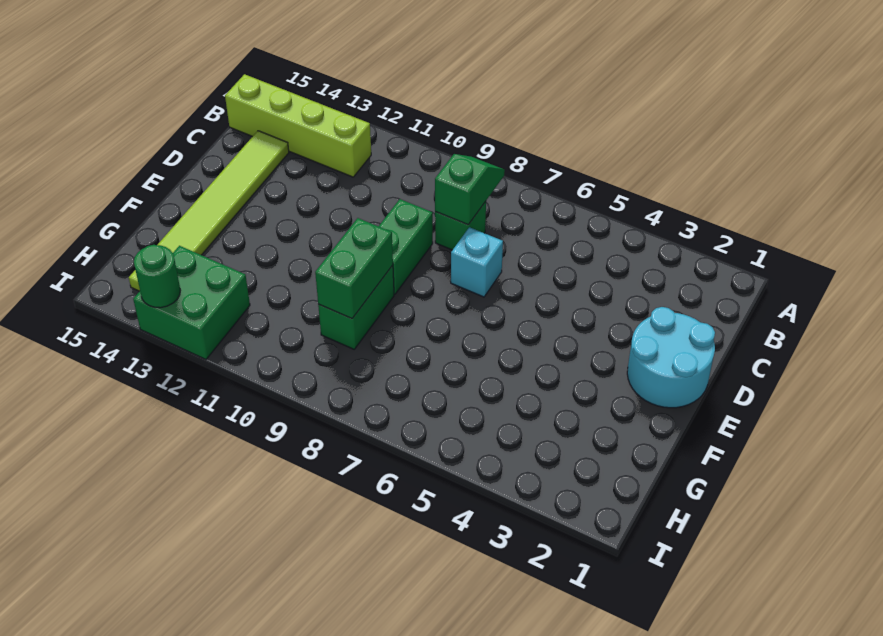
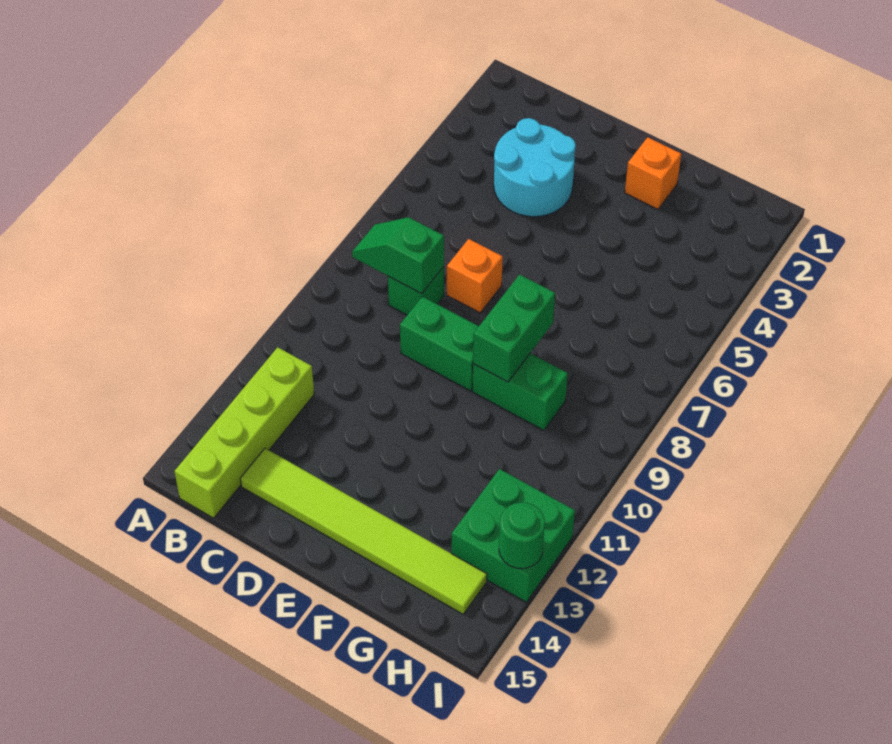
cyan round brick D1:E2 level 1 -> cyan round brick C3:D4 level 1
cyan brick D7 level 1 -> orange brick D7 level 1
none -> orange brick F2 level 1
green brick F9:G9 level 2 -> green brick F8:F9 level 2

